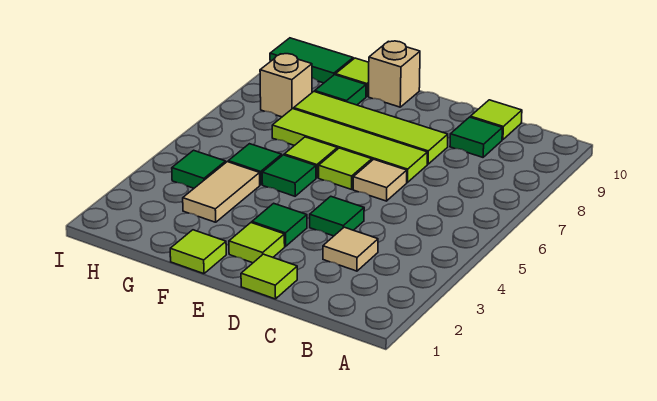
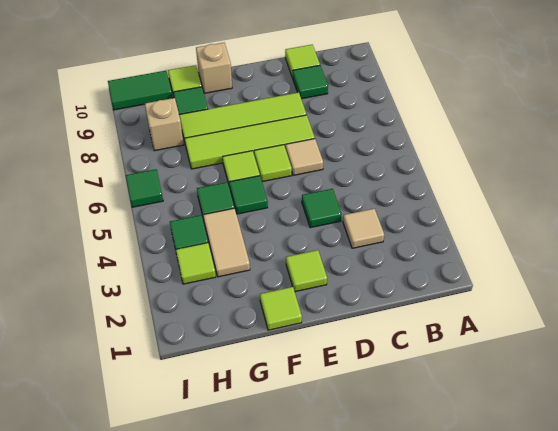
lime tile D1 level 1 -> lime tile H3 level 1
green tile E3 level 1 -> green tile I6 level 1

